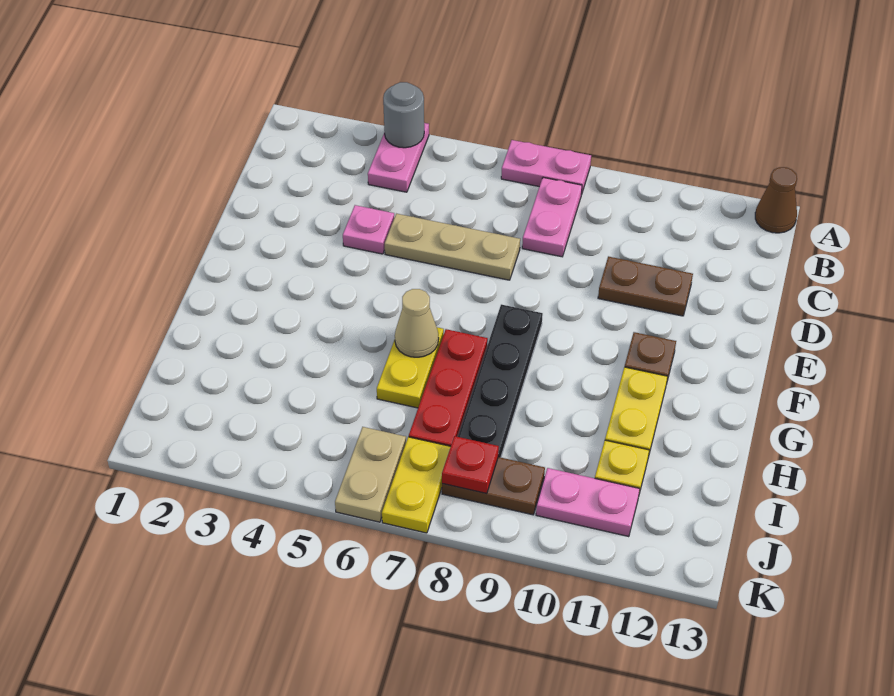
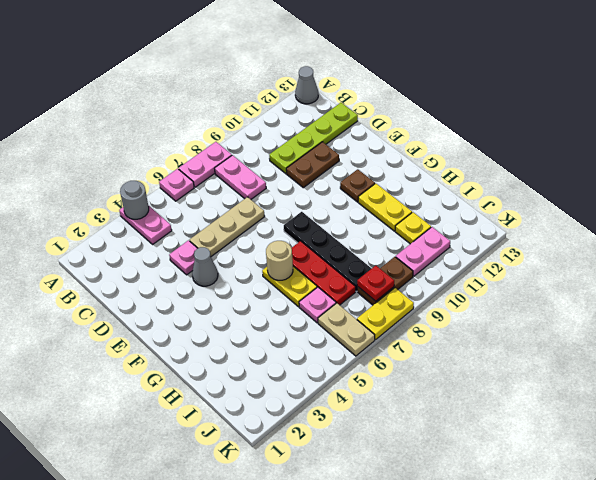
none -> pink plate A6 level 1
brown cone A13 level 1 -> grey cone A13 level 1
none -> lime plate C10:C13 level 1
none -> grey cone E4 level 1
tan cone G6 level 2 -> tan round brick G6 level 2
none -> pink plate I6 level 1
yellow plate J7:K7 level 1 -> yellow plate K7:K8 level 1

